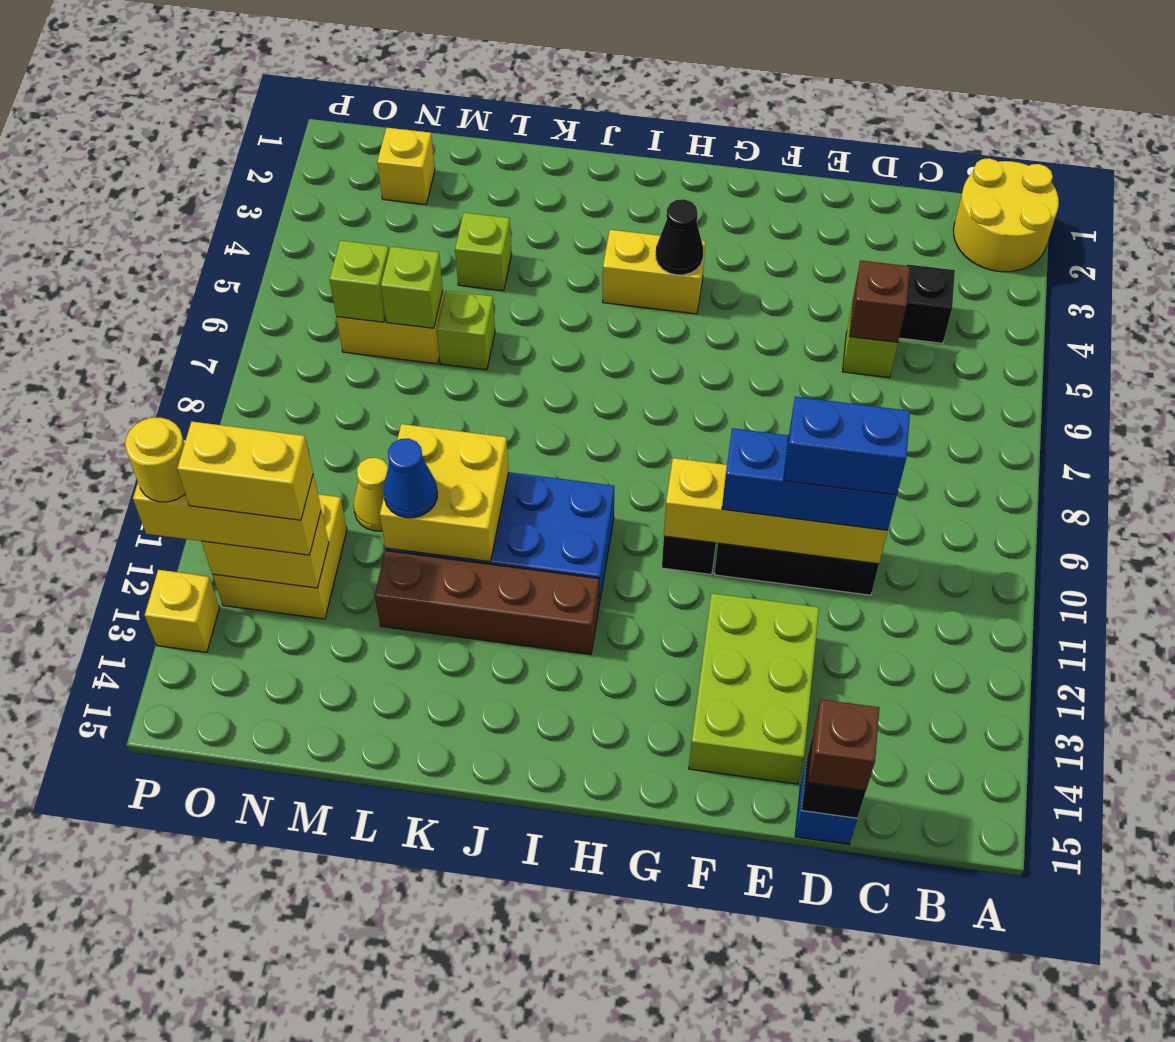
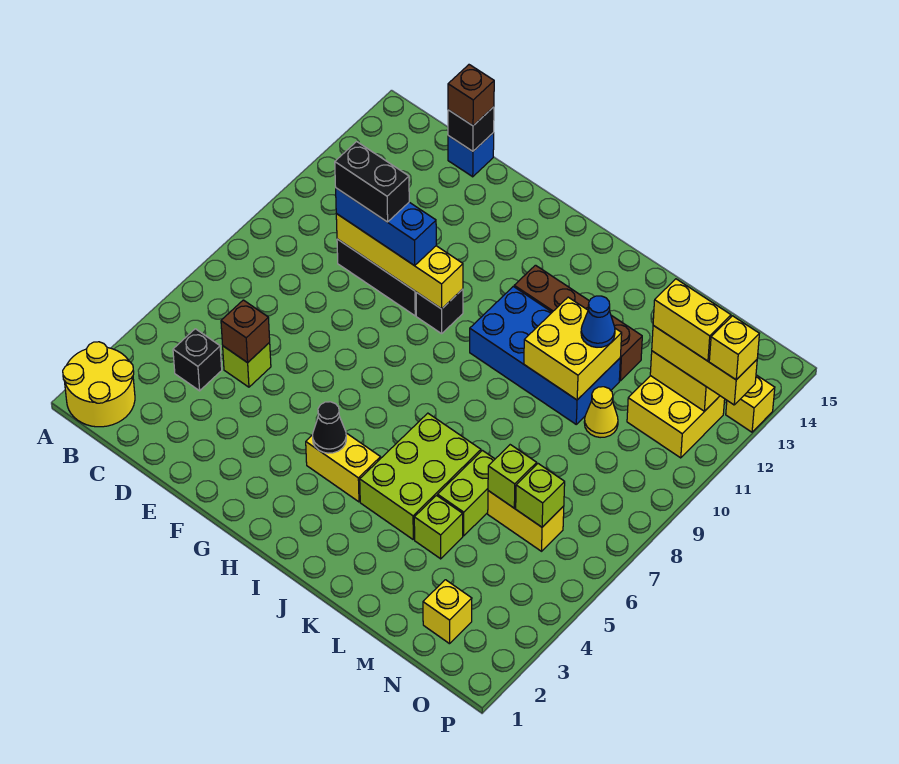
blue brick D10:E10 level 4 -> black brick D10:E10 level 4
lime brick E12:F14 level 1 -> lime brick J4:K6 level 1
lime brick L6 level 1 -> lime brick L5:L6 level 1
yellow round brick P12 level 4 -> yellow brick P12 level 4

